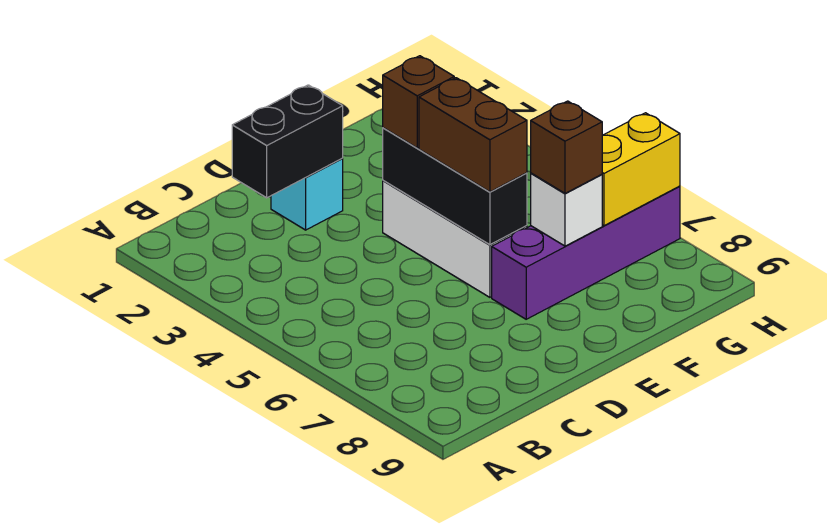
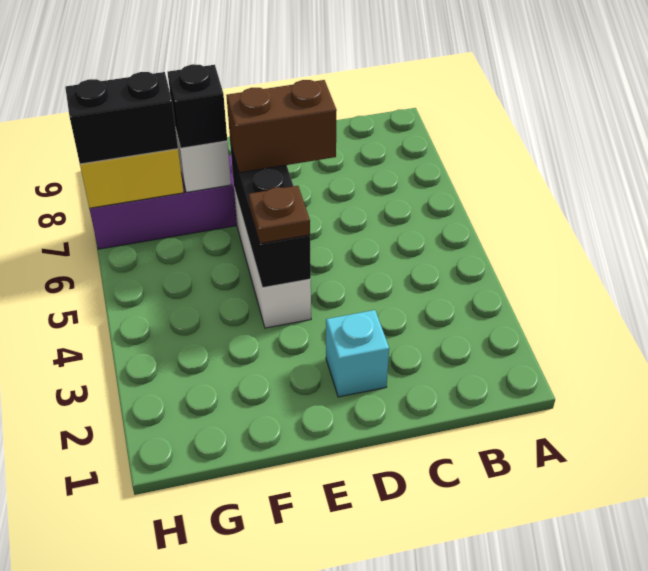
black brick C2:D2 level 2 -> black brick G7:H7 level 3
brown brick E4 level 3 -> brown plate E4 level 3
brown brick E5:E6 level 3 -> brown brick D6:E6 level 3
brown brick F7 level 3 -> black brick F7 level 3

